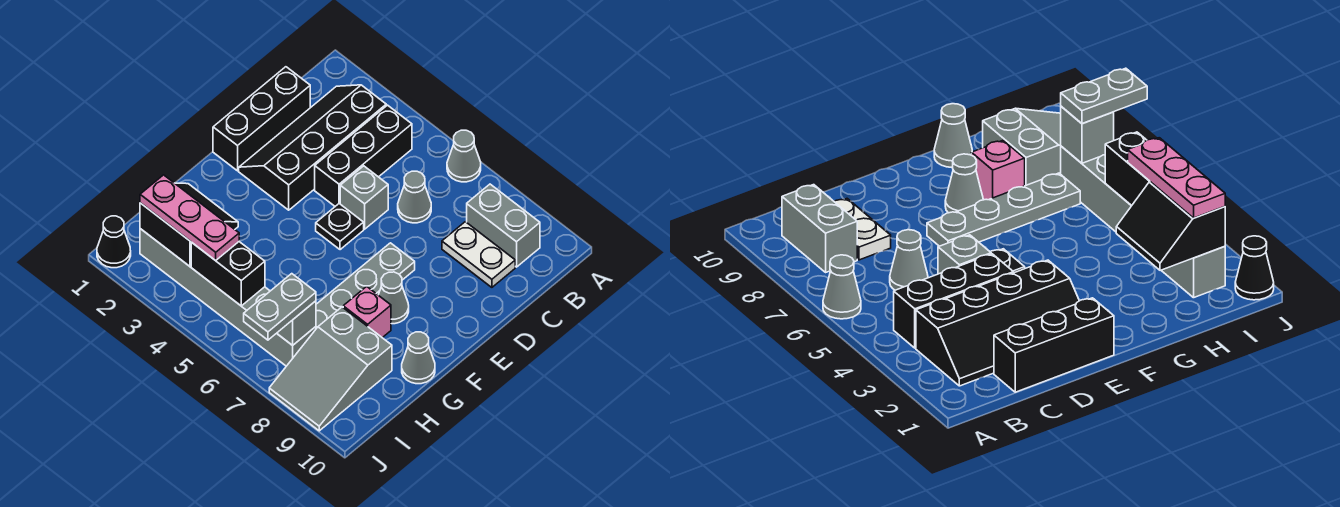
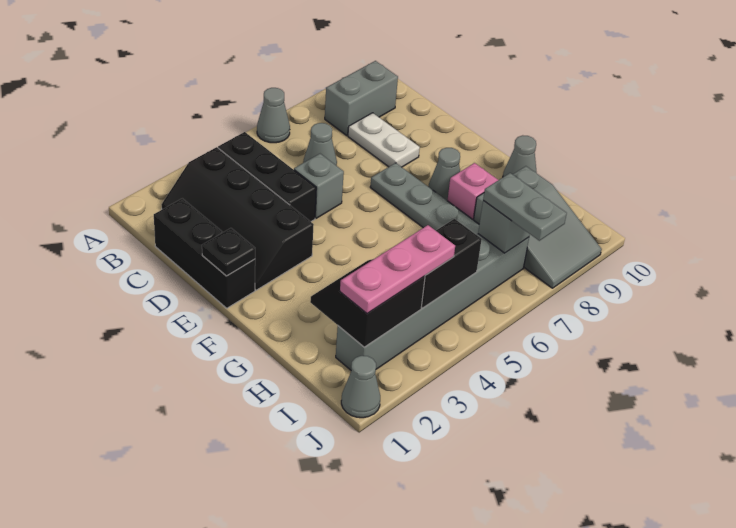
white plate C8:C9 level 1 -> white plate C8:D8 level 1
black plate E5 level 1 -> black plate E1 level 2
black cone J1 level 1 -> grey cone J1 level 1

